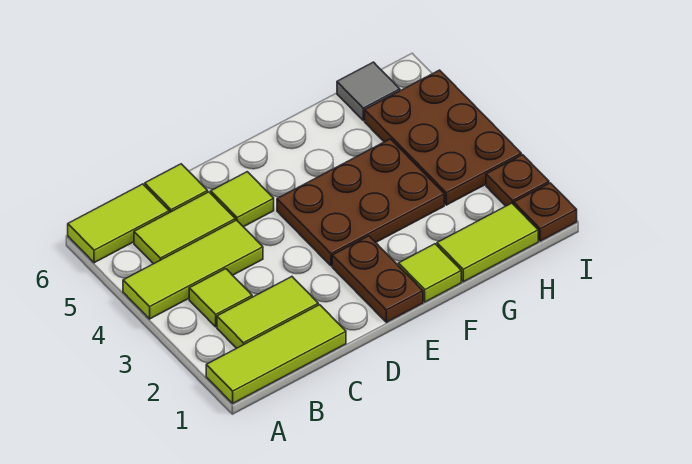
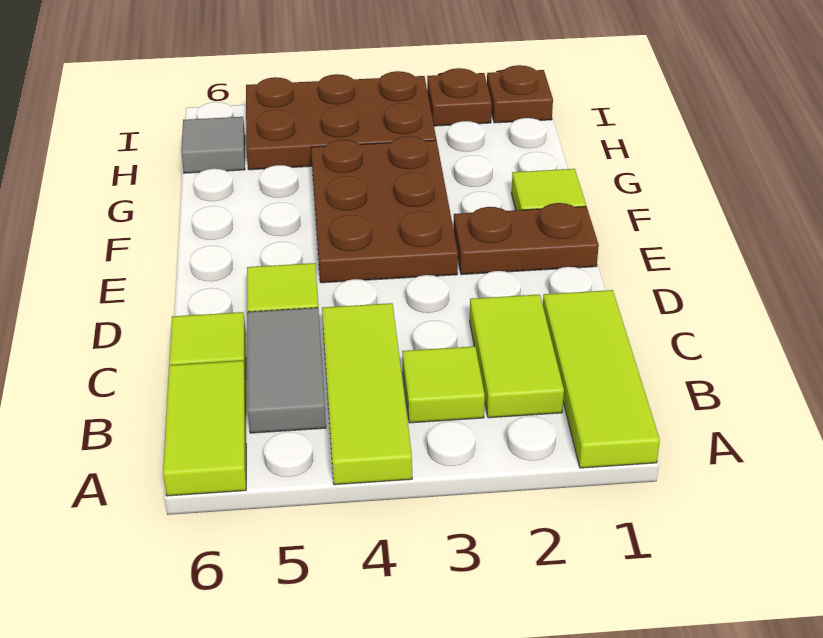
lime tile B5:C5 level 1 -> grey tile B5:C5 level 1
lime tile G1:H1 level 1 -> none

